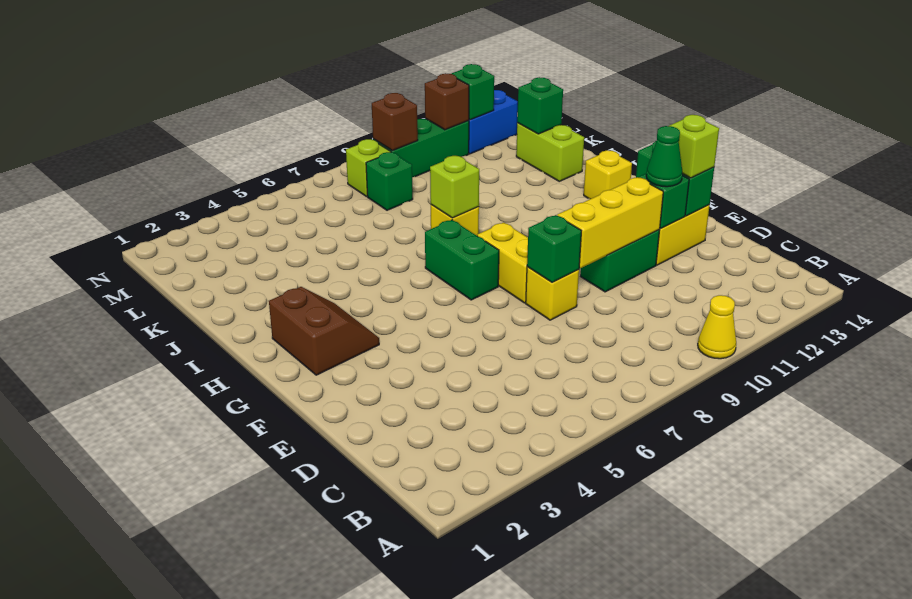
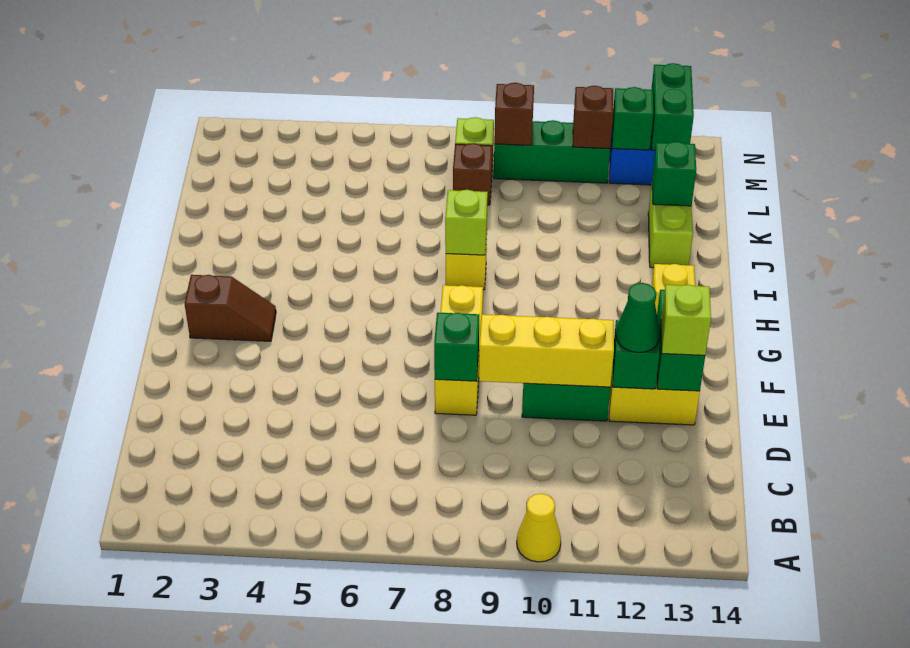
brown slope G2:H3 level 1 top 2 -> brown slope G2:G3 level 1 top 2
green brick G7:H7 level 1 -> green brick M13:N13 level 2
green brick L8 level 1 -> brown brick L8 level 1

